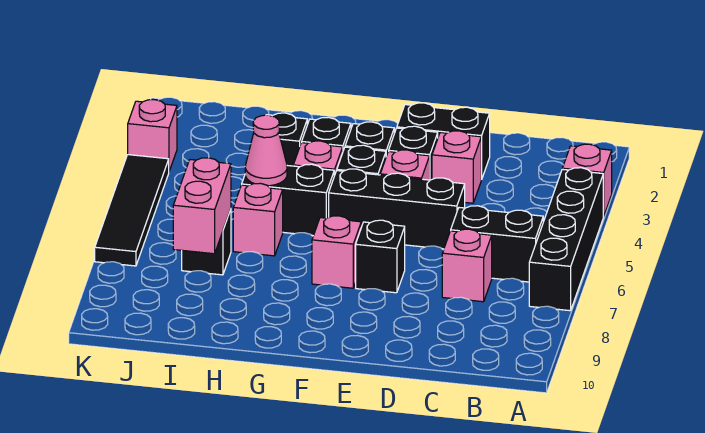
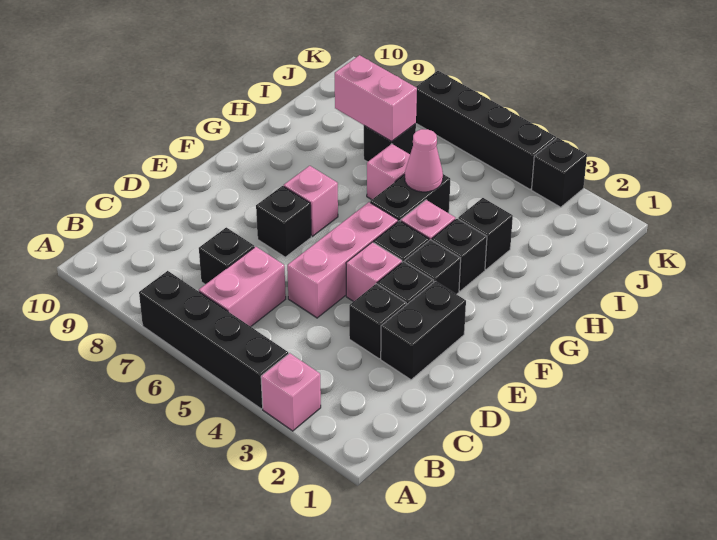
black brick B6:C6 level 1 -> pink brick B6:C6 level 1
pink brick C7 level 1 -> black brick C7 level 1
pink brick D3 level 1 -> black brick D3 level 1
black brick D5:F5 level 1 -> pink brick D5:F5 level 1
pink brick K3 level 1 -> black brick K3 level 1
black tile K4:K7 level 1 -> black brick K4:K7 level 1

